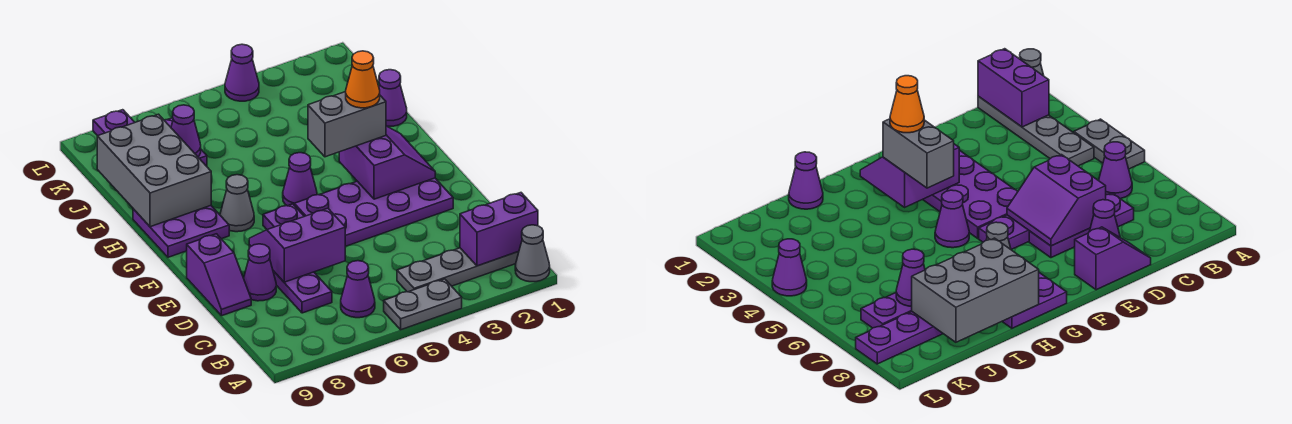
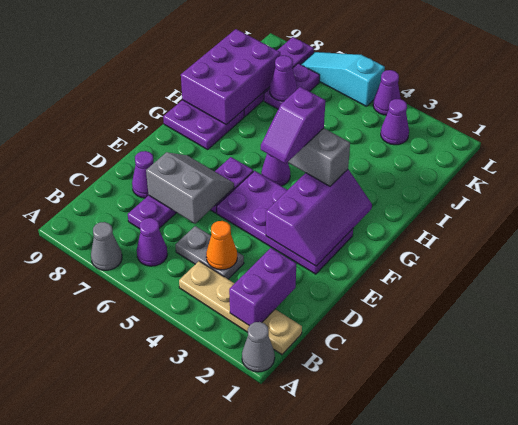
grey plate A4:A5 level 1 -> grey plate C4:C5 level 1
grey plate B1:B4 level 1 -> tan plate B1:B4 level 1
purple brick B1:B2 level 2 -> purple brick B2:C2 level 2
purple slope D6:E7 level 2 top D -> grey slope D6:E7 level 2 top D
purple slope D9:E9 level 1 top E -> purple slope F4:G4 level 4 top G
purple slope F2:G3 level 2 top 3 -> purple slope E2:G3 level 2 top 3
orange cone G3 level 4 -> orange cone C4 level 2
grey cone G7 level 1 -> grey cone A7 level 1
grey brick H8:J9 level 2 -> purple brick H8:J9 level 2
purple cone I1 level 1 -> purple cone K3 level 1
none -> cyan slope L5:L7 level 1 top 5

